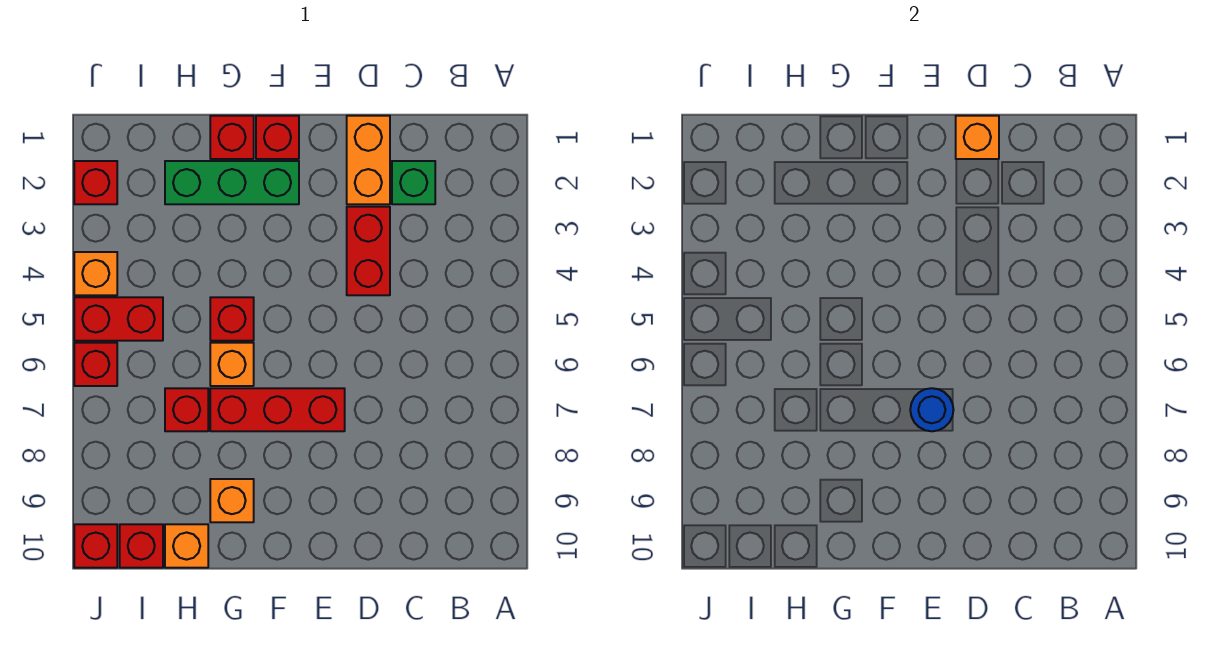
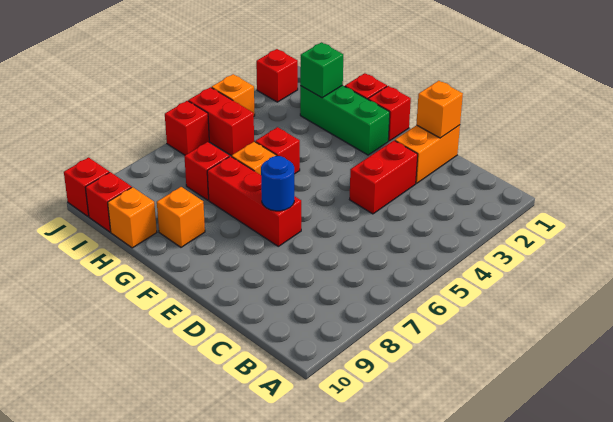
green brick C2 level 1 -> green brick H2 level 2

